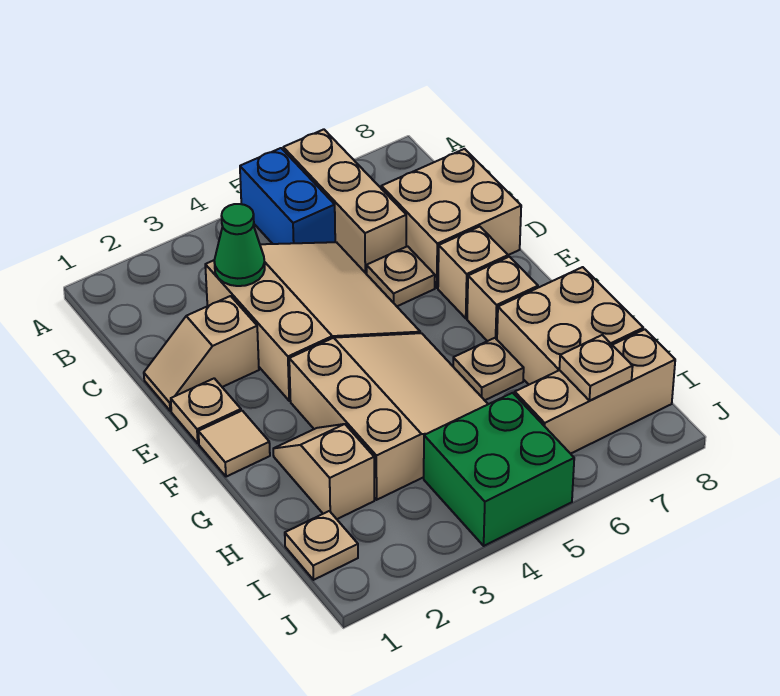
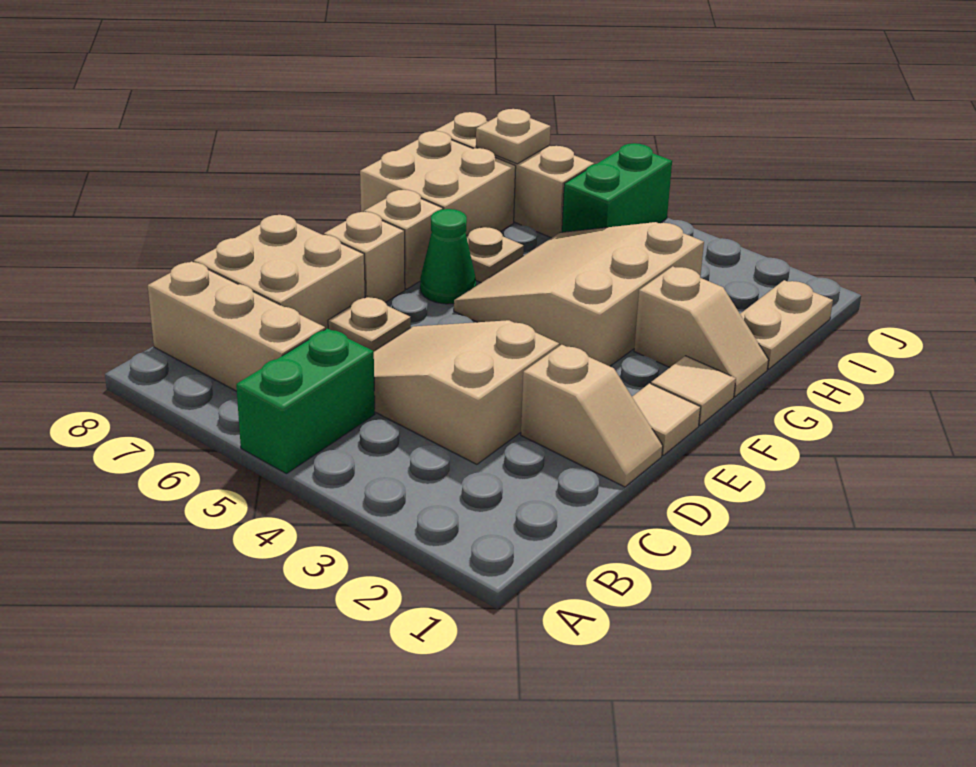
blue brick A5:B5 level 1 -> green brick A5:B5 level 1
tan brick A6:C6 level 1 -> tan brick B6:B8 level 1
tan slope C3:E5 level 1 top 3 -> tan slope C3:D5 level 1 top 3
green cone C3 level 2 -> green cone F6 level 1
tan plate E1 level 1 -> tan tile E1 level 1
tan slope G2:H2 level 1 top H -> tan slope G1:G2 level 1 top 2
tan plate I1 level 1 -> tan plate H1:I1 level 1
green brick I4:J5 level 1 -> green brick I5:J5 level 1

